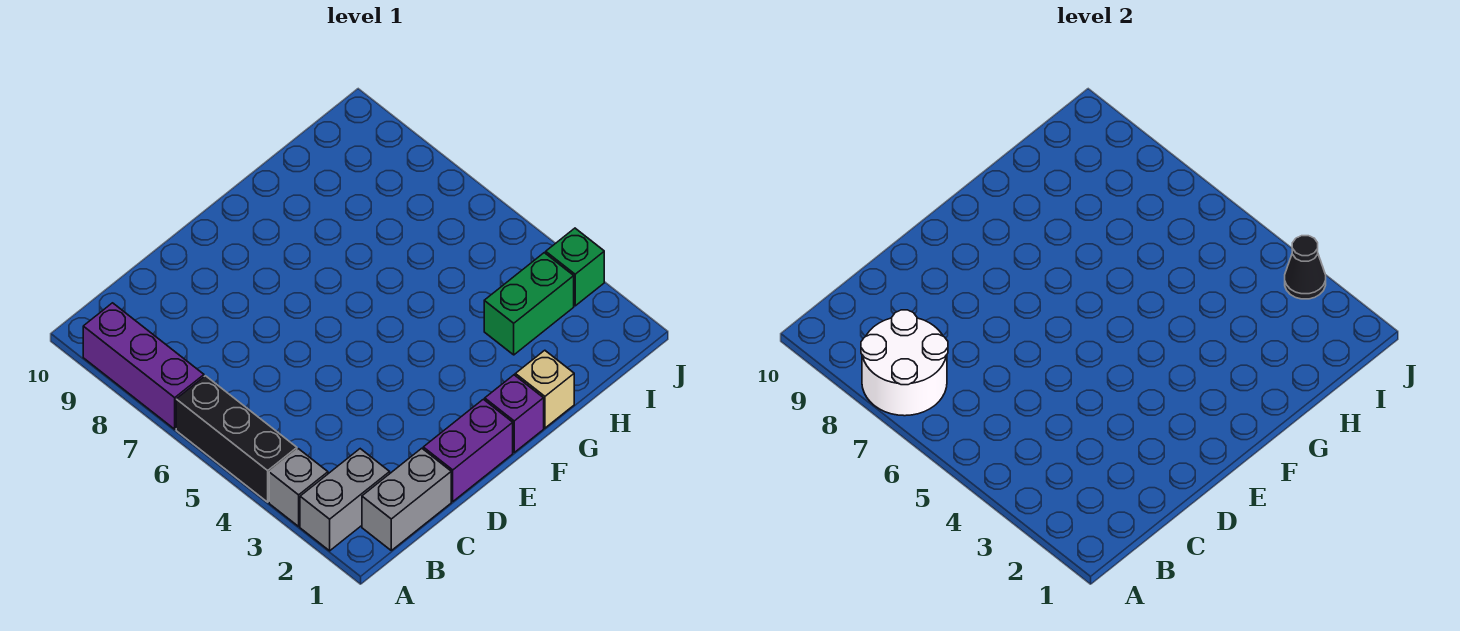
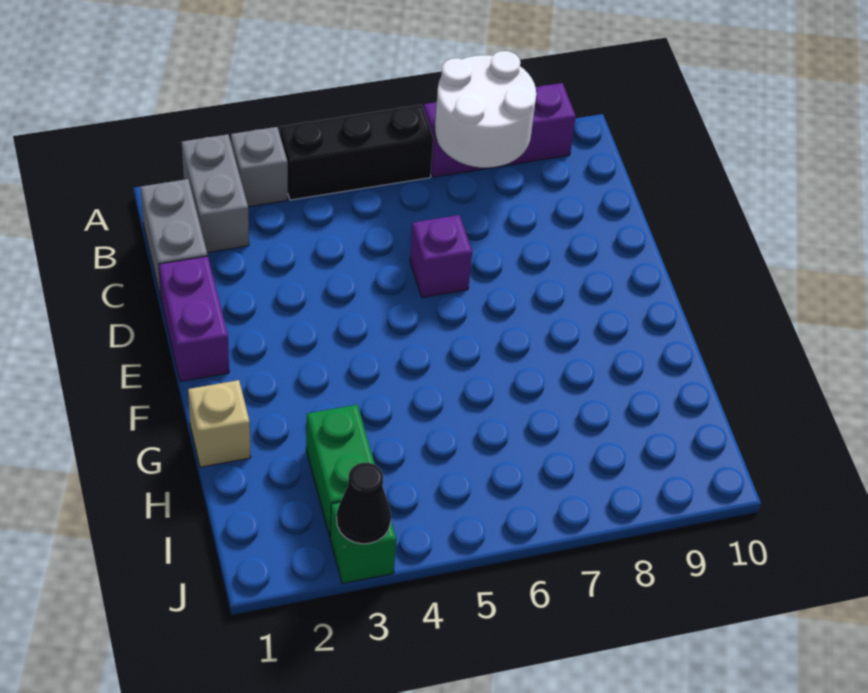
purple brick F1 level 1 -> purple brick D6 level 1

